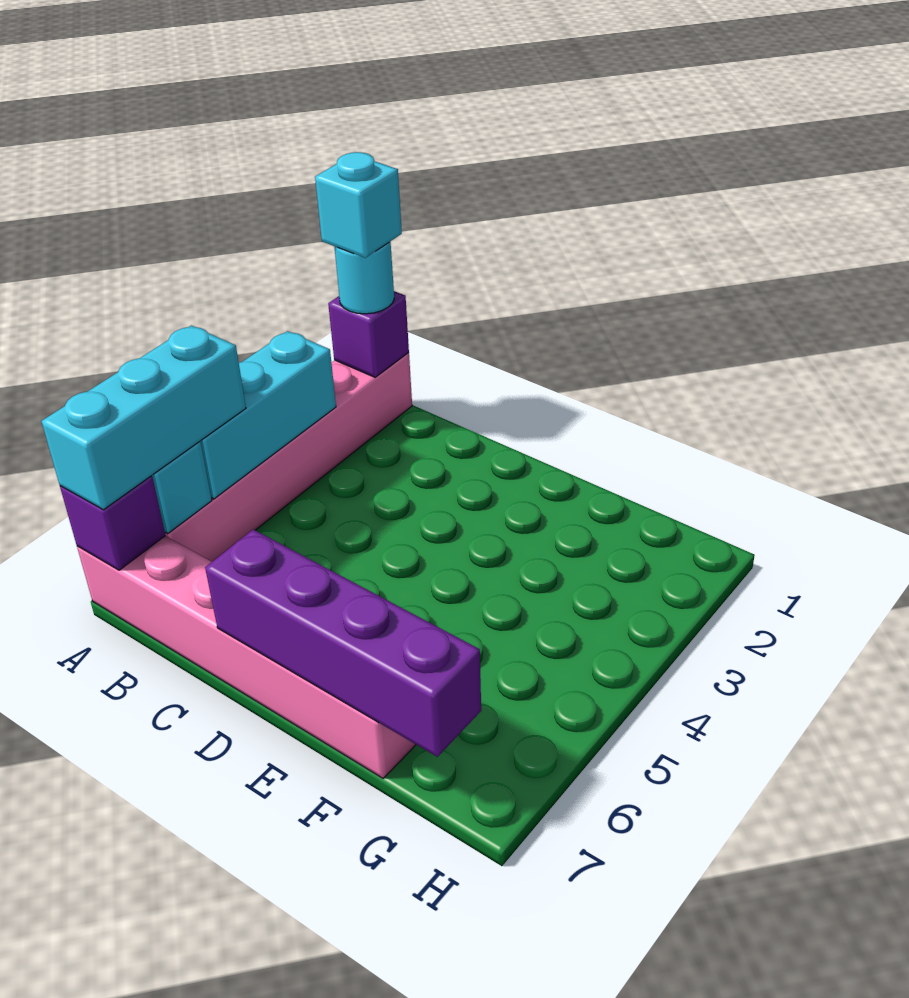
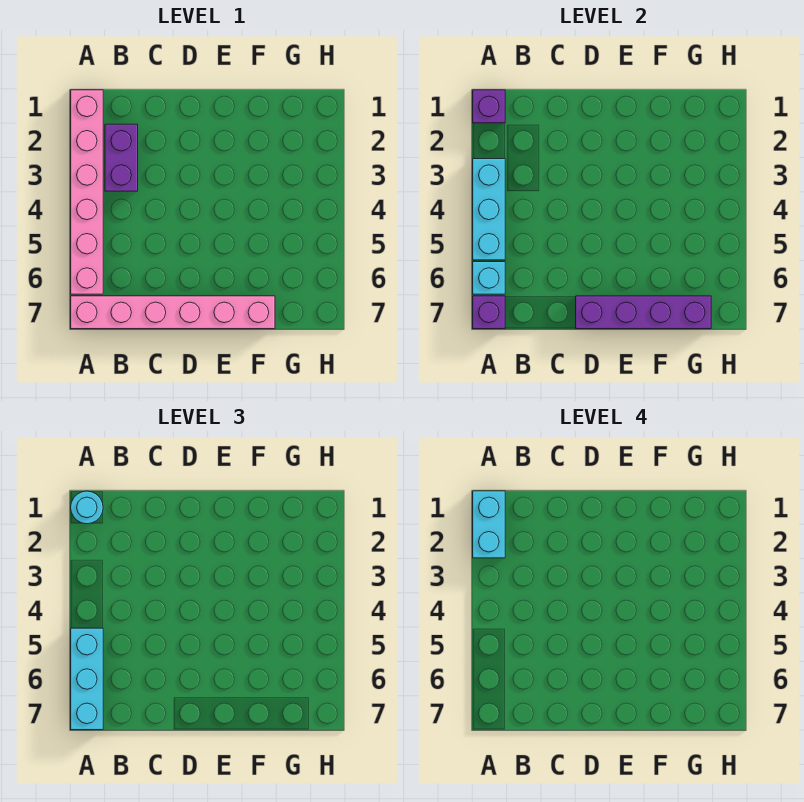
cyan brick A1 level 4 -> cyan brick A1:A2 level 4
none -> purple brick B2:B3 level 1

